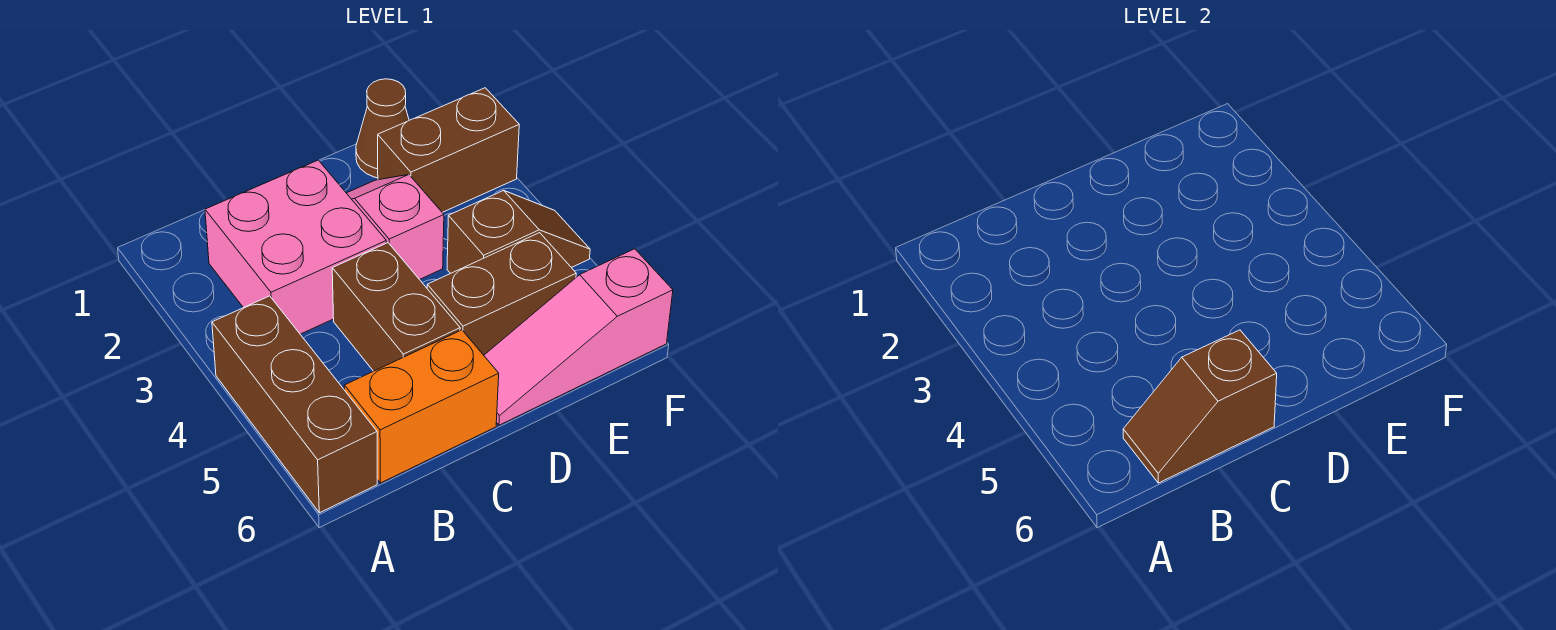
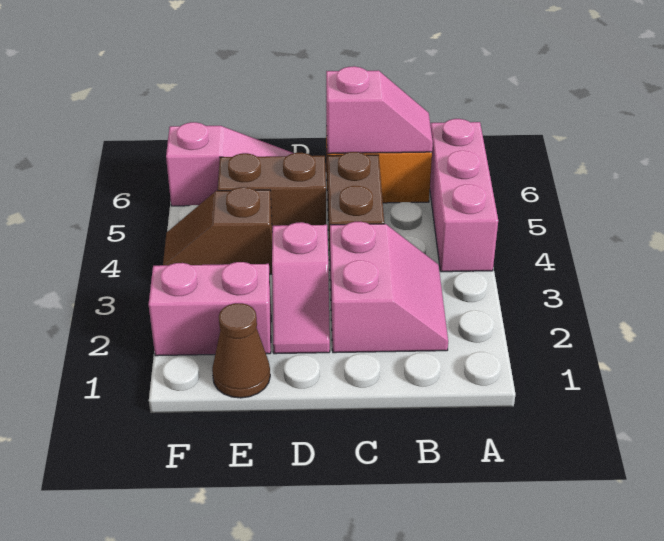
brown brick A4:A6 level 1 -> pink brick A4:A6 level 1
pink brick B2:C3 level 1 -> pink slope B2:C3 level 1 top C
brown slope B6:C6 level 2 top C -> pink slope B6:C6 level 2 top C
brown brick E2:F2 level 1 -> pink brick E2:F2 level 1

